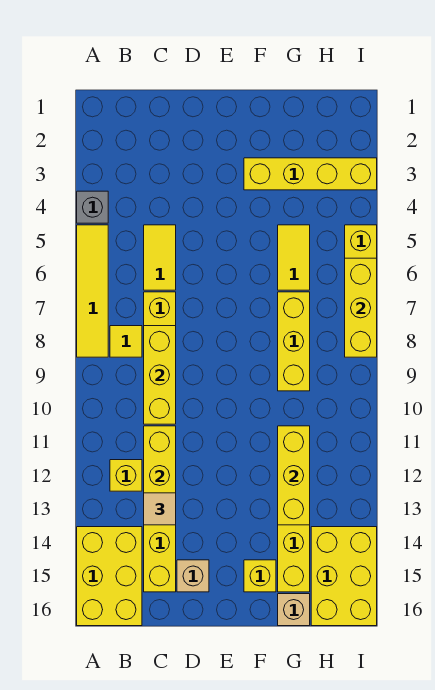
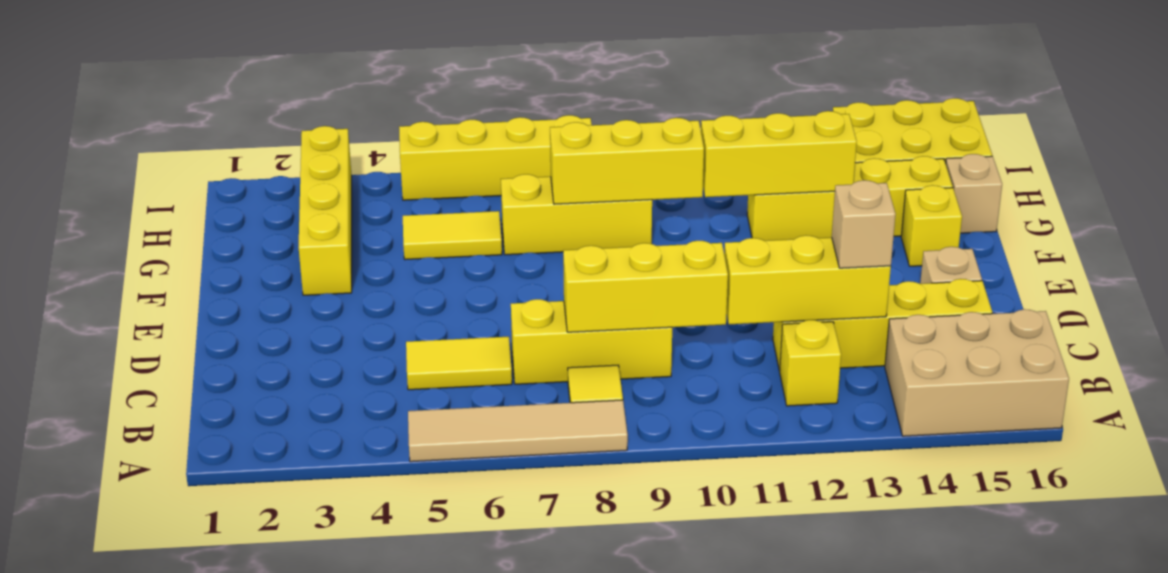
grey brick A4 level 1 -> none
yellow tile A5:A8 level 1 -> tan tile A5:A8 level 1
yellow brick A14:B16 level 1 -> tan brick A14:B16 level 1
tan tile C13 level 3 -> tan brick C13 level 3
yellow brick I6:I8 level 2 -> yellow brick G8:G10 level 2

